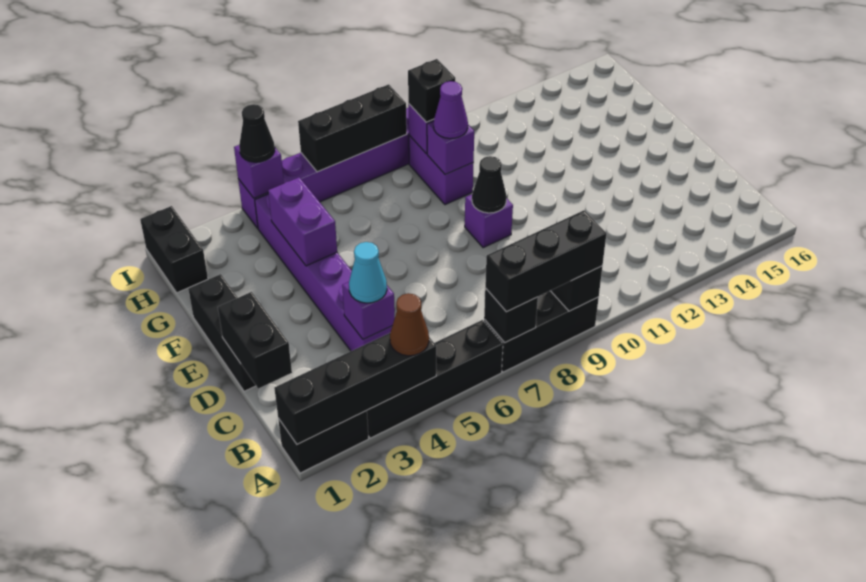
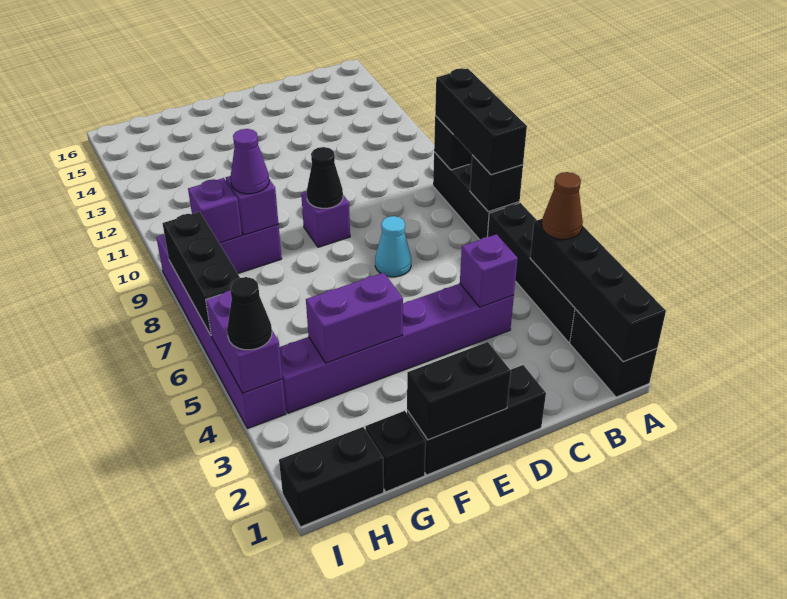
black brick C1:D1 level 2 -> black brick E1:F1 level 2
cyan cone C4 level 3 -> cyan cone D7 level 1
black brick H9 level 3 -> black brick G1 level 1
purple brick I4 level 2 -> purple brick I4:I5 level 2

